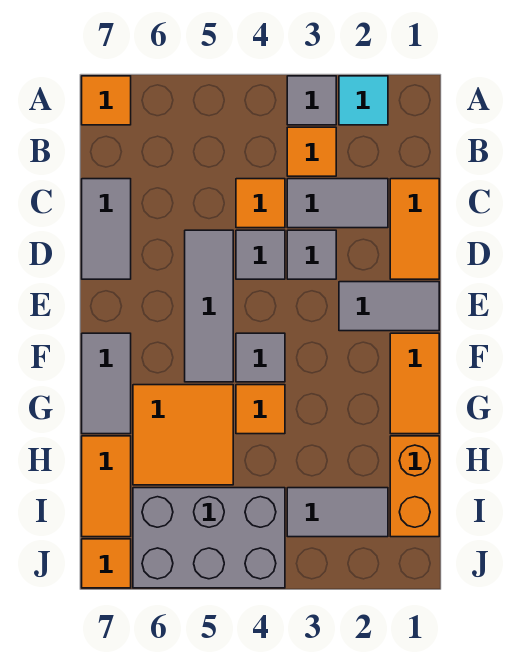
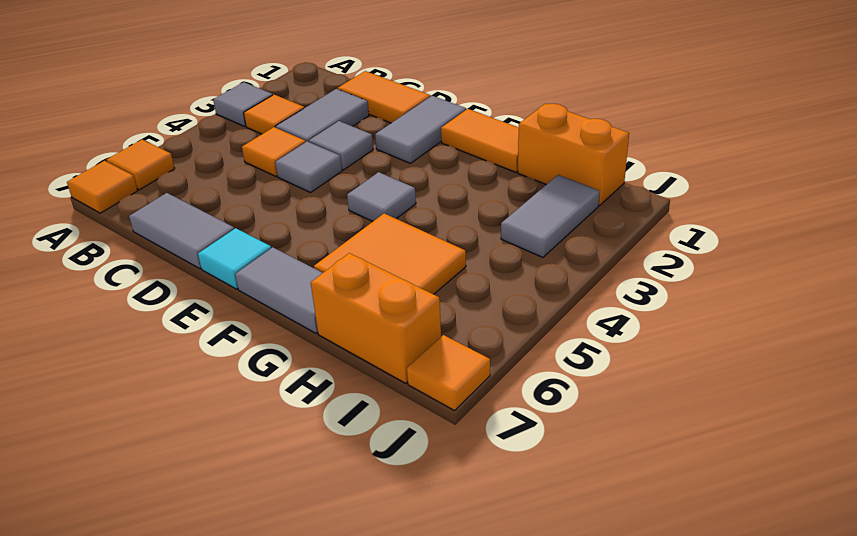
cyan tile A2 level 1 -> cyan tile E7 level 1
grey tile D5:F5 level 1 -> none
orange tile G4 level 1 -> orange tile A6 level 1
orange tile H7:I7 level 1 -> orange brick H7:I7 level 1
grey brick I4:J6 level 1 -> none

